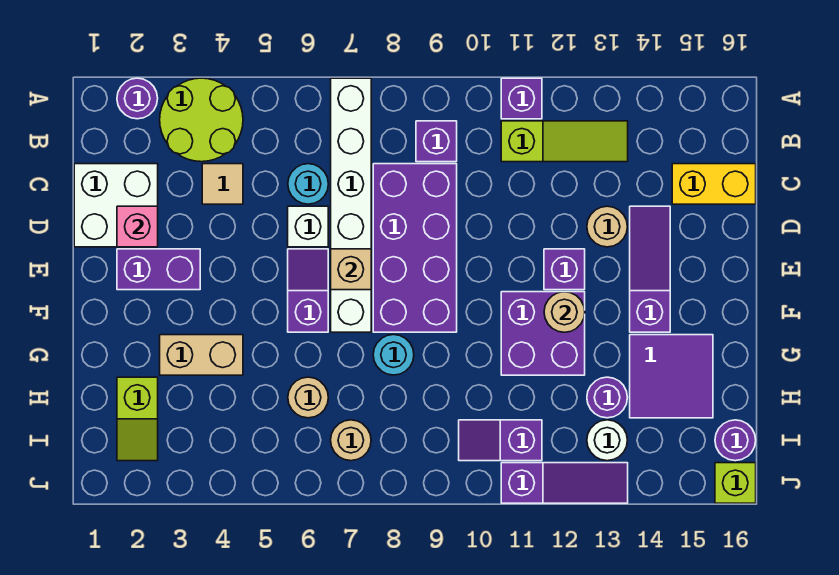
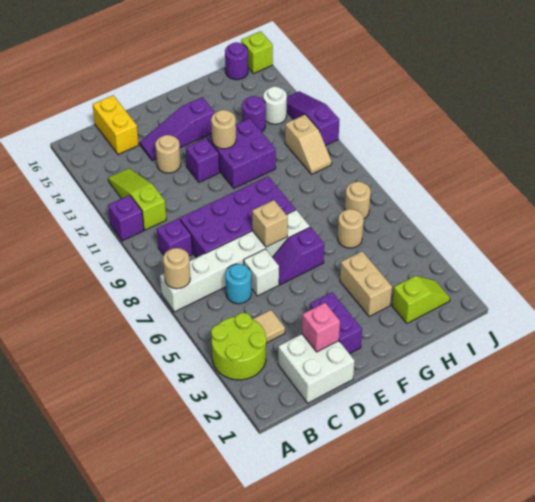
purple round brick A2 level 1 -> none
none -> tan round brick A7 level 2
cyan round brick G8 level 1 -> none
purple tile G14:H15 level 1 -> none
purple slope I10:I11 level 1 top 11 -> tan slope I10:I11 level 1 top 11

